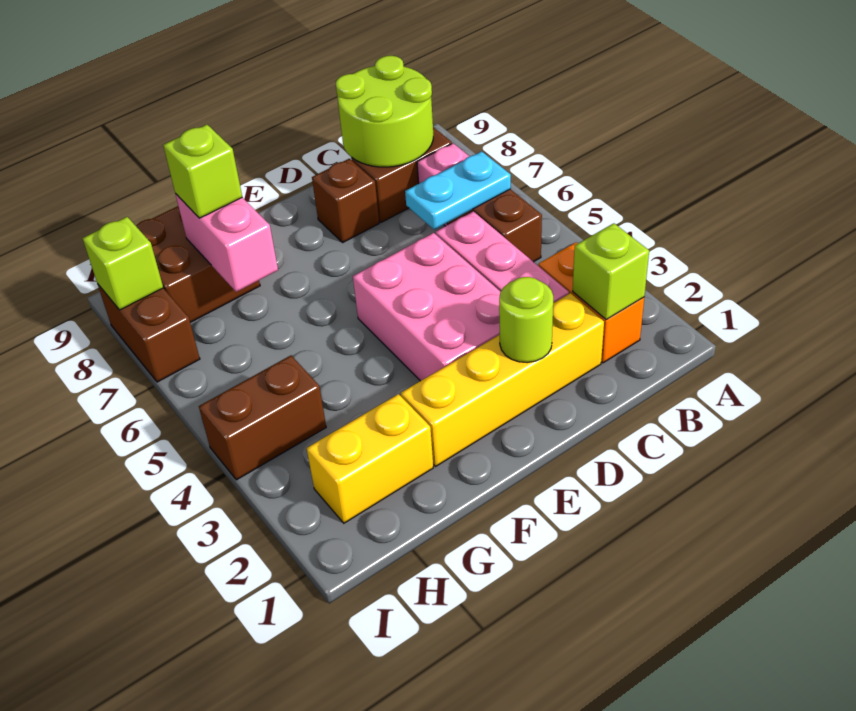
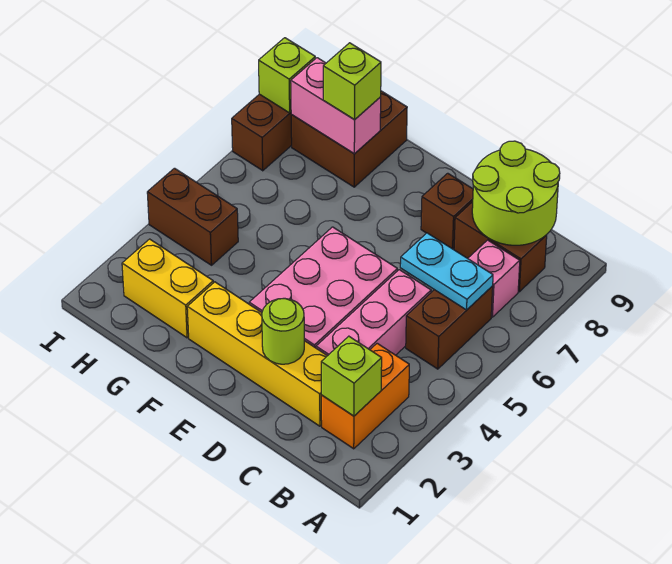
pink brick G7:G8 level 2 -> pink brick G8:H8 level 2

